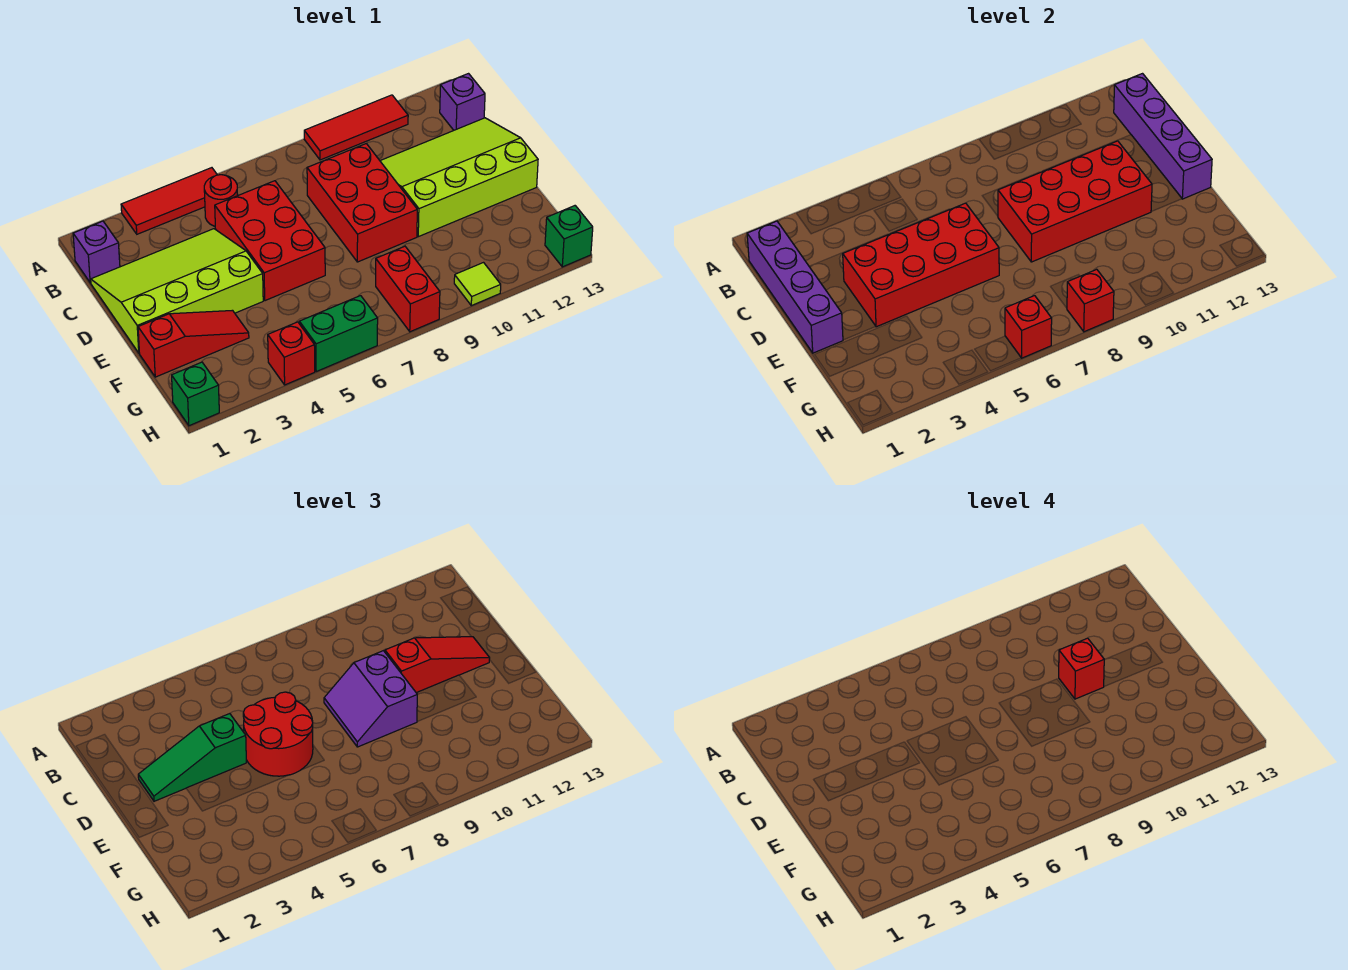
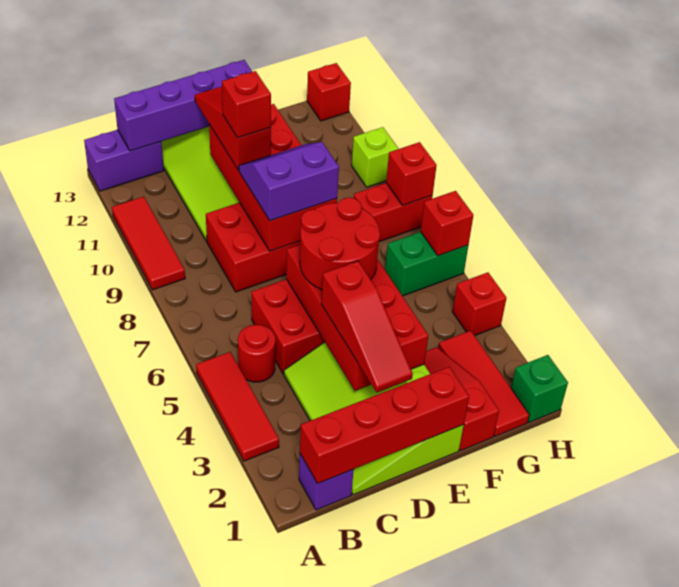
purple brick B1:E1 level 2 -> red brick B1:E1 level 2
purple brick B13 level 1 -> purple brick A13:B13 level 1
green slope D2:D4 level 3 top 4 -> red slope D2:D4 level 3 top 4
purple slope D8:E9 level 3 top 9 -> purple slope D8:E9 level 3 top 8
none -> red tile G1:G3 level 1
green brick H5:H6 level 1 -> green brick G6:H6 level 1
lime tile H10 level 1 -> lime brick H10 level 1
green brick H13 level 1 -> red brick H13 level 1

